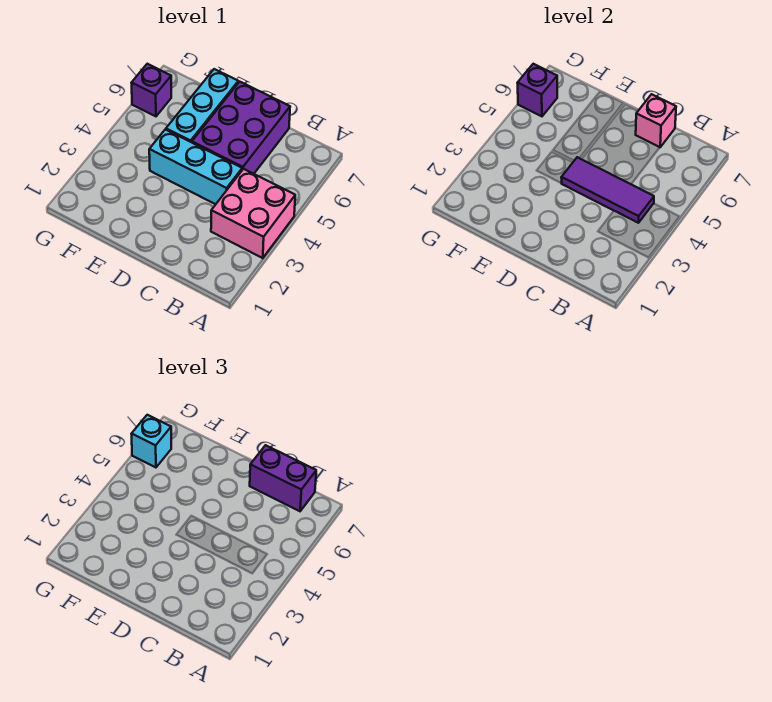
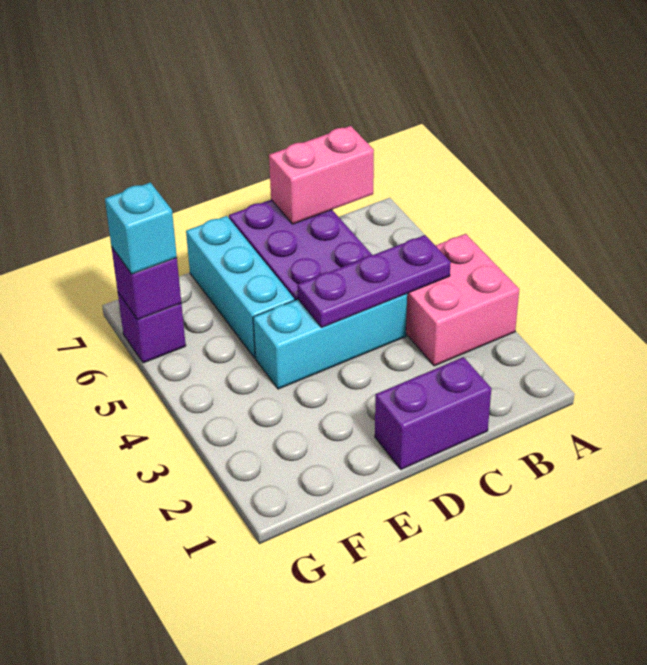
purple tile B4:D4 level 2 -> purple plate B4:D4 level 2
purple brick B7:C7 level 3 -> purple brick C1:D1 level 1
pink brick C7 level 2 -> pink brick B7:C7 level 2

